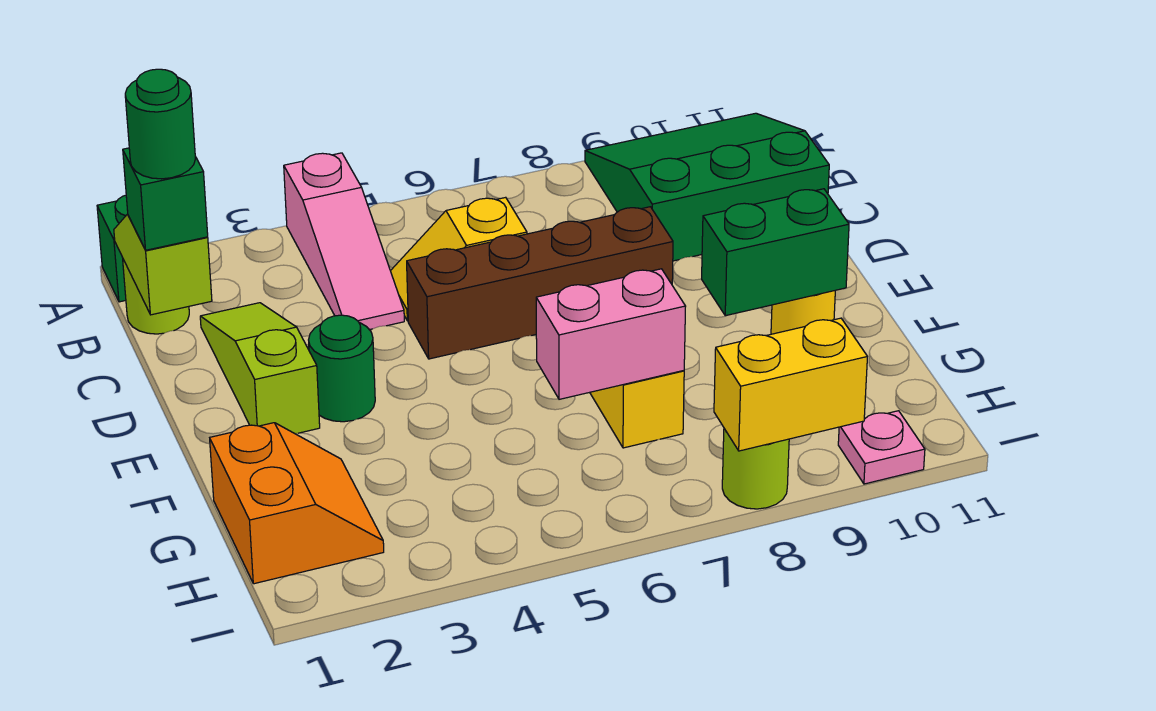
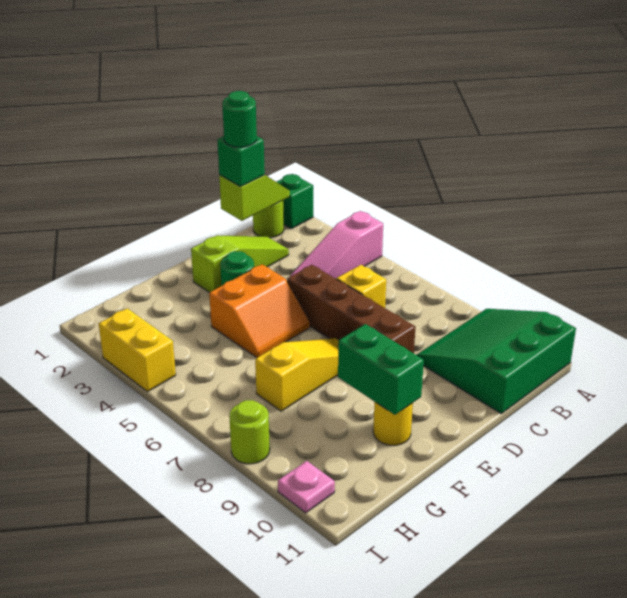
green slope A9:C11 level 1 top C -> green slope A9:C11 level 1 top 11
orange slope G1:H2 level 1 top 1 -> orange slope E4:F5 level 1 top 4
pink brick G6:G7 level 2 -> none
yellow brick I8:I9 level 2 -> yellow brick I3:I4 level 1

